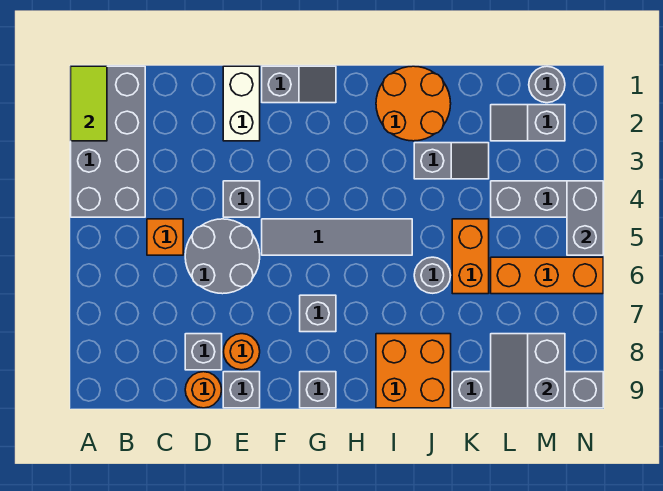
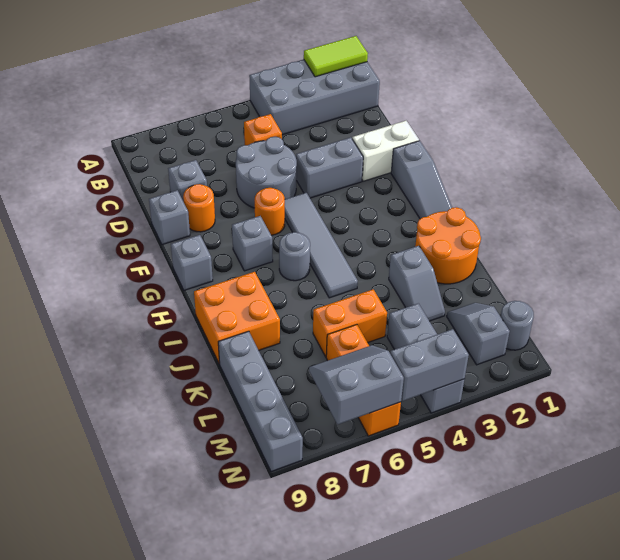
orange round brick D9 level 1 -> orange round brick F6 level 1
grey brick E4 level 1 -> grey brick E3:E4 level 1
grey slope F1:G1 level 1 top F -> grey slope F1:H1 level 1 top F
grey round brick J6 level 1 -> grey round brick H6 level 1
grey slope L8:M9 level 2 top M -> grey slope M6:N7 level 2 top N

